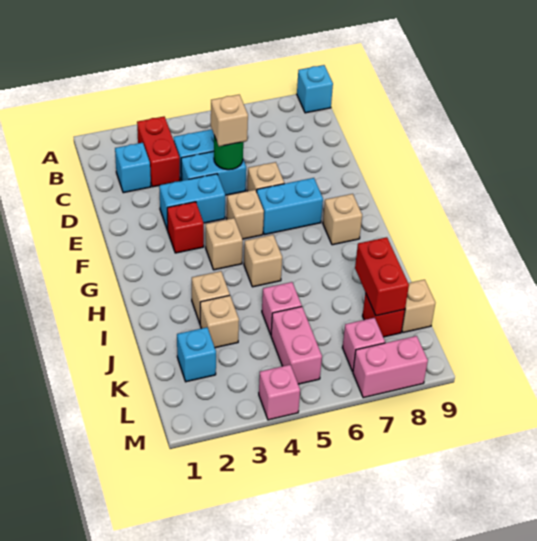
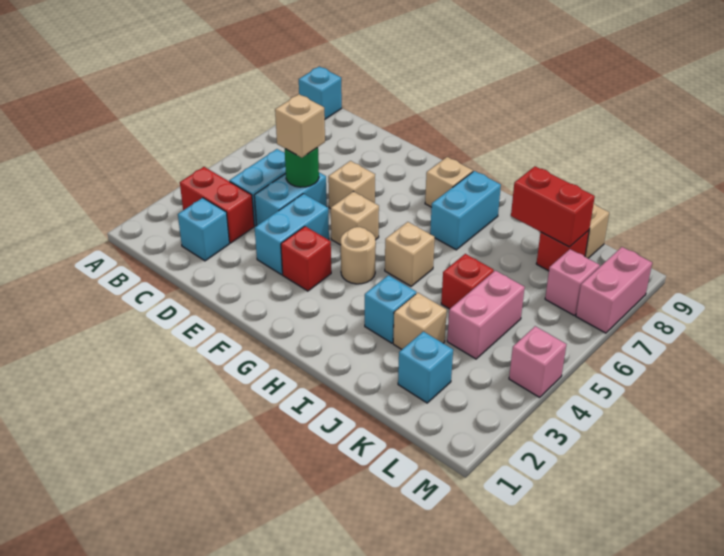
cyan brick F6:F7 level 1 -> cyan brick H7:H8 level 1
tan brick G4 level 1 -> tan round brick G4 level 1
tan brick I3 level 1 -> cyan brick I3 level 1
pink brick J5 level 1 -> red brick J5 level 1
pink brick K5:L5 level 1 -> pink brick K4:K5 level 1

